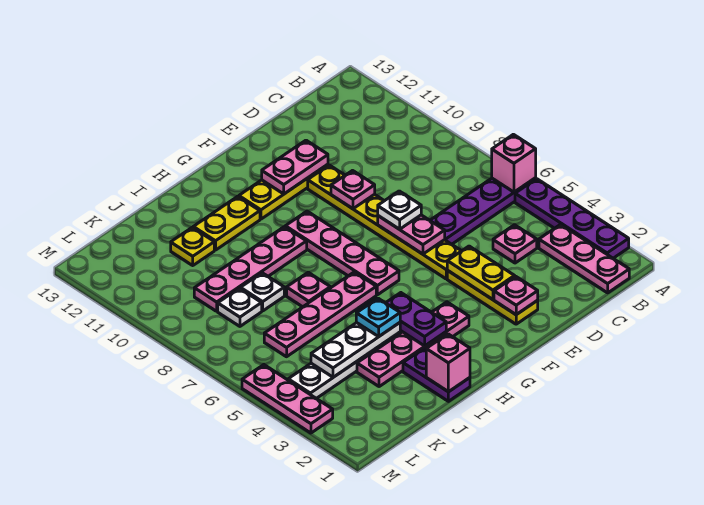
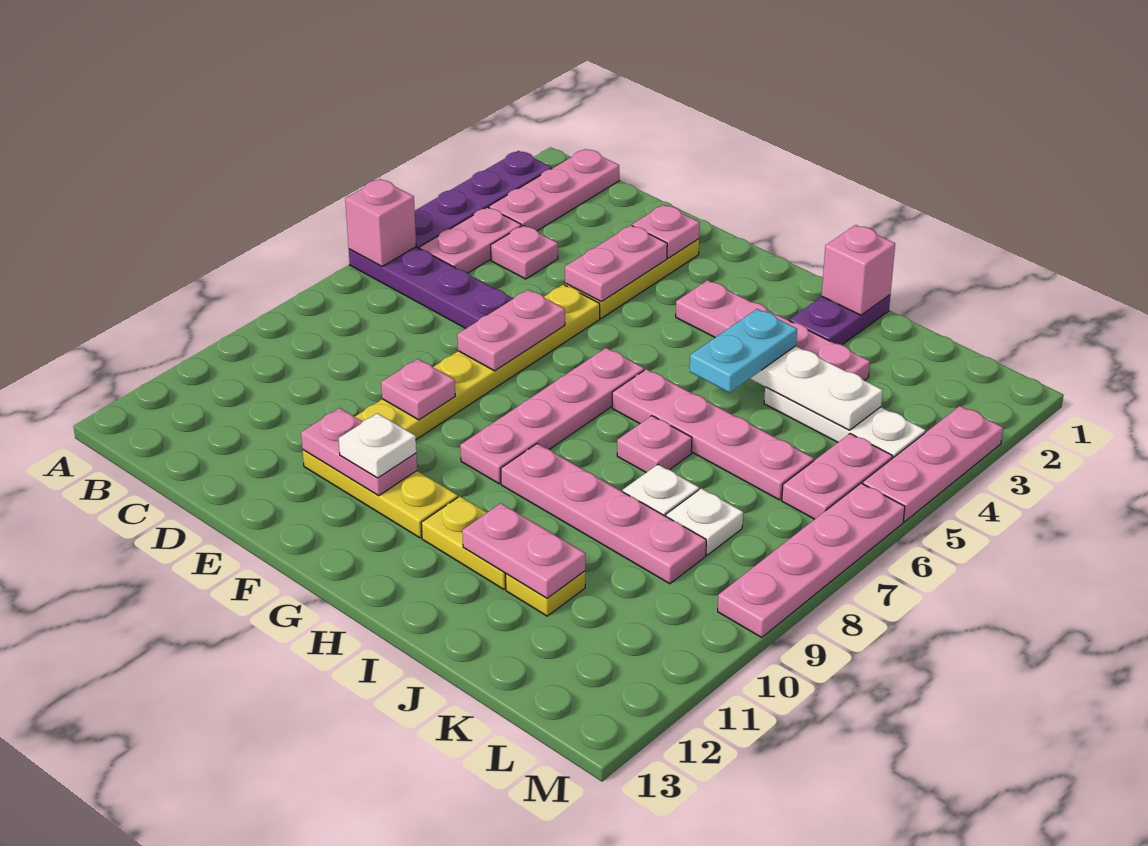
none -> pink plate B4:B5 level 1
yellow plate E3:E4 level 2 -> pink plate E3:E4 level 2
white plate E7 level 3 -> white plate F11 level 3
purple plate H3:H4 level 2 -> none
cyan plate I4 level 3 -> cyan plate I4:I5 level 3
none -> pink plate I11:J11 level 2
none -> pink plate L5:L6 level 1
none -> pink plate M6:M9 level 1

